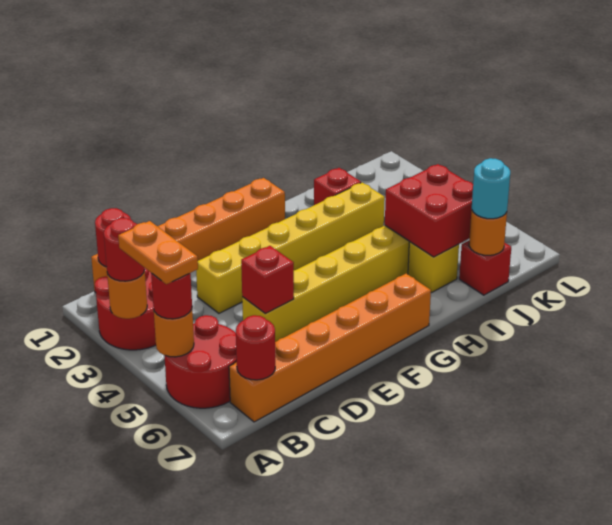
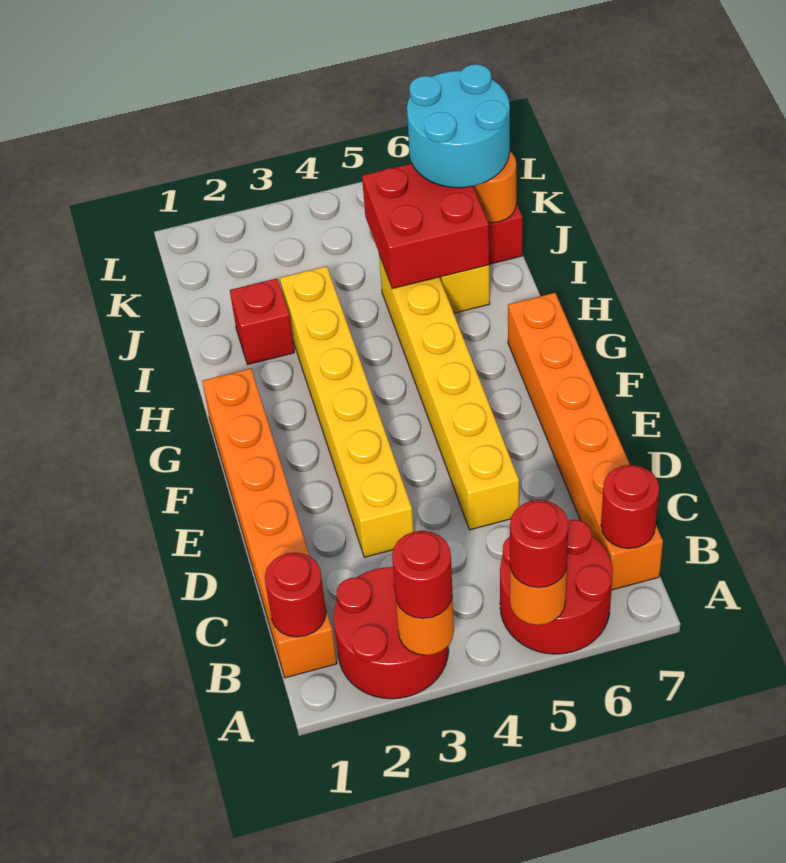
orange plate A4:A5 level 4 -> none
red brick D5 level 2 -> none
cyan round brick J7 level 3 -> cyan round brick J6:K7 level 3

